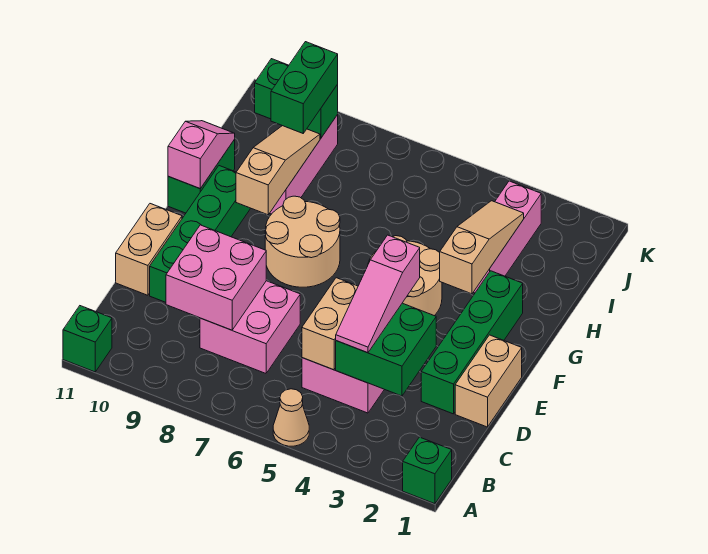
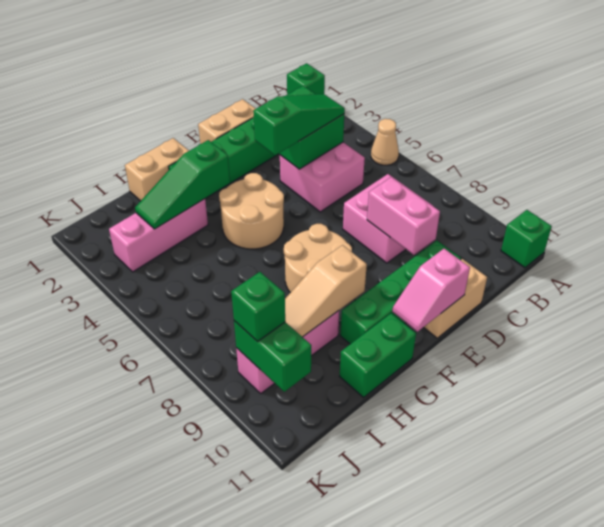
pink slope C4:E4 level 3 top E -> green slope C4:E4 level 3 top E
tan brick C5:D5 level 2 -> tan brick G1:H1 level 1
pink brick C8:D9 level 2 -> pink brick D8:D9 level 2
tan slope G3:I3 level 2 top G -> green slope G3:I3 level 2 top G
pink slope G11:H11 level 2 top G -> pink slope E11:F11 level 2 top E
green brick I9:J9 level 3 -> green brick J9 level 3

